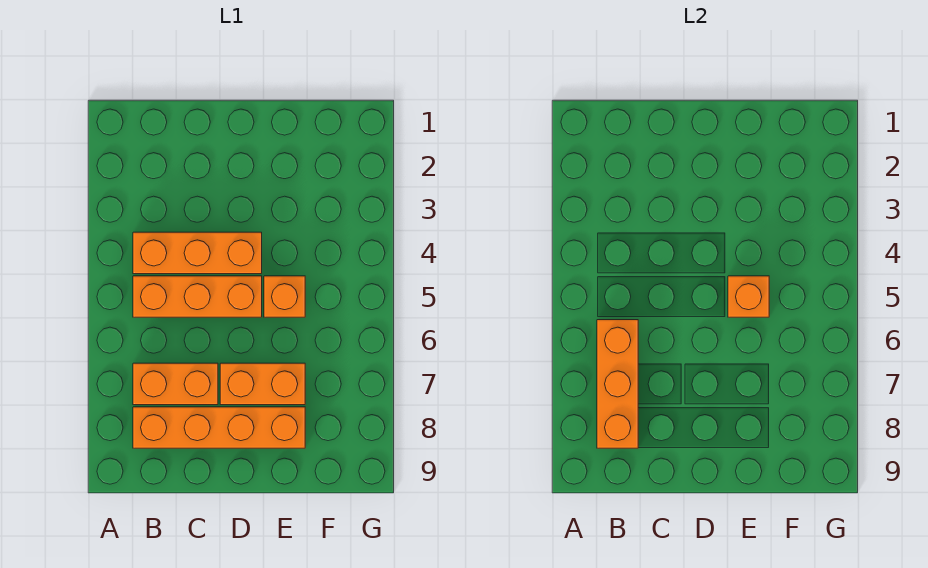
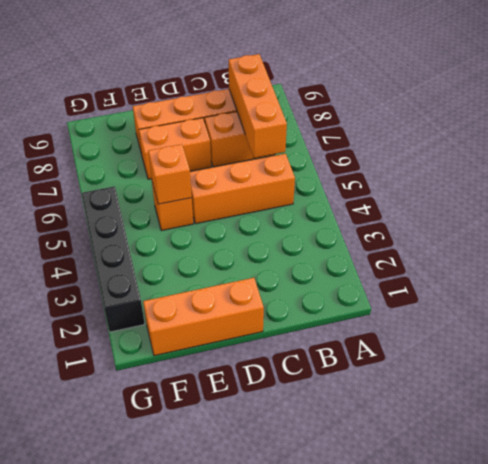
orange brick B4:D4 level 1 -> orange brick D1:F1 level 1
none -> black brick G2:G5 level 1

